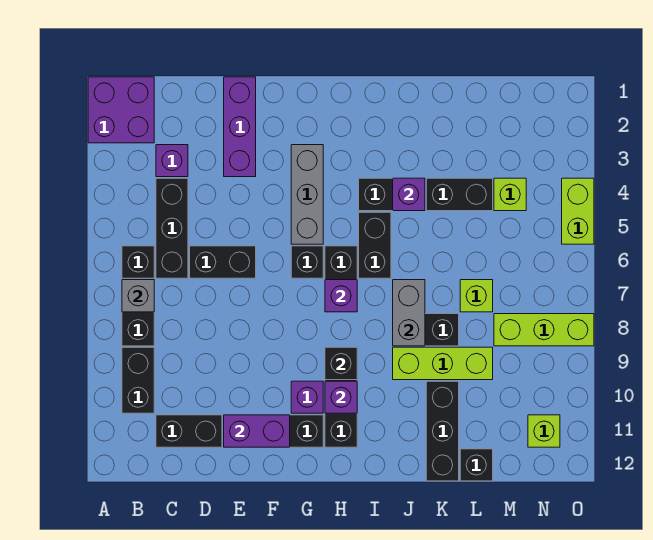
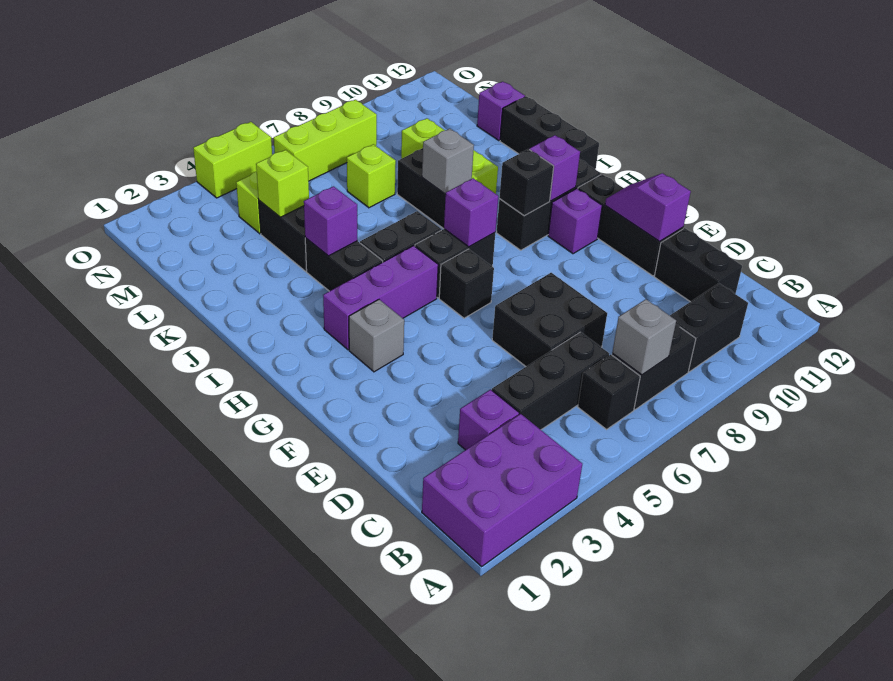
purple brick A1:B2 level 1 -> purple brick A1:B3 level 1
black brick D6:E6 level 1 -> black brick D6:E7 level 1
purple brick E1:E3 level 1 -> purple brick H3:H5 level 1
purple brick E11:F11 level 2 -> purple slope E11:F11 level 2 top E
grey brick G3:G5 level 1 -> grey brick G3 level 1
grey brick J7:J8 level 2 -> grey brick J8 level 2
black brick K10:K12 level 1 -> black brick I12:K12 level 1
black brick L12 level 1 -> purple brick L12 level 1
lime brick M8:O8 level 1 -> lime brick N6:N8 level 1
lime brick N11 level 1 -> lime brick L4 level 2

